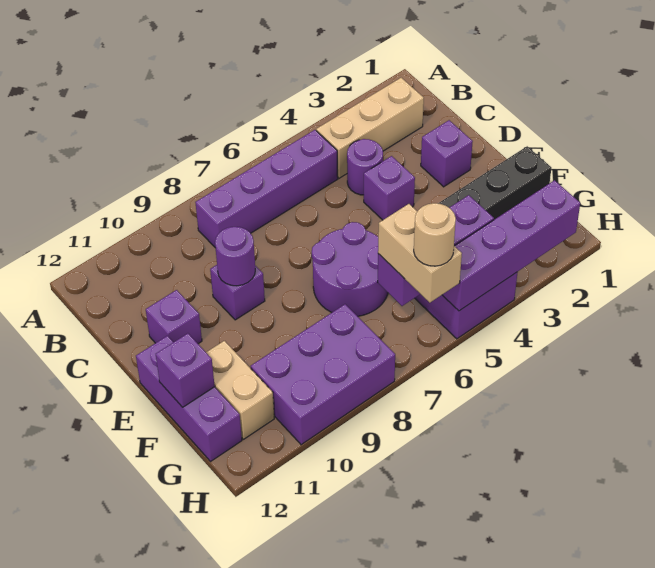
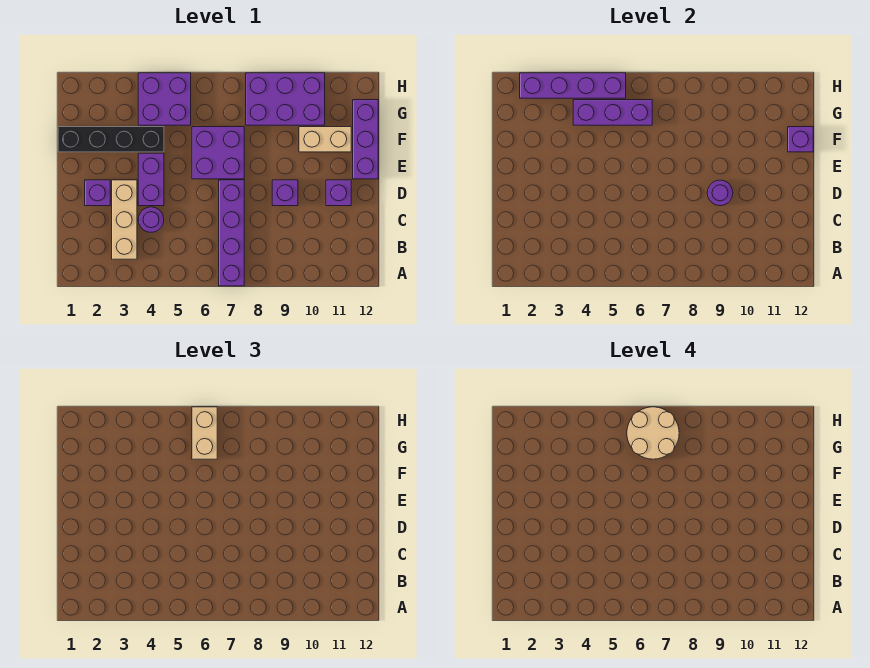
tan brick B2:B4 level 1 -> tan brick B3:D3 level 1
purple brick B5:B8 level 1 -> purple brick A7:D7 level 1
purple brick D4 level 1 -> purple brick D4:E4 level 1
purple round brick E6:F7 level 1 -> purple brick E6:F7 level 1
tan brick F11:G11 level 1 -> tan brick F10:F11 level 1
tan round brick H6 level 4 -> tan round brick G6:H7 level 4

